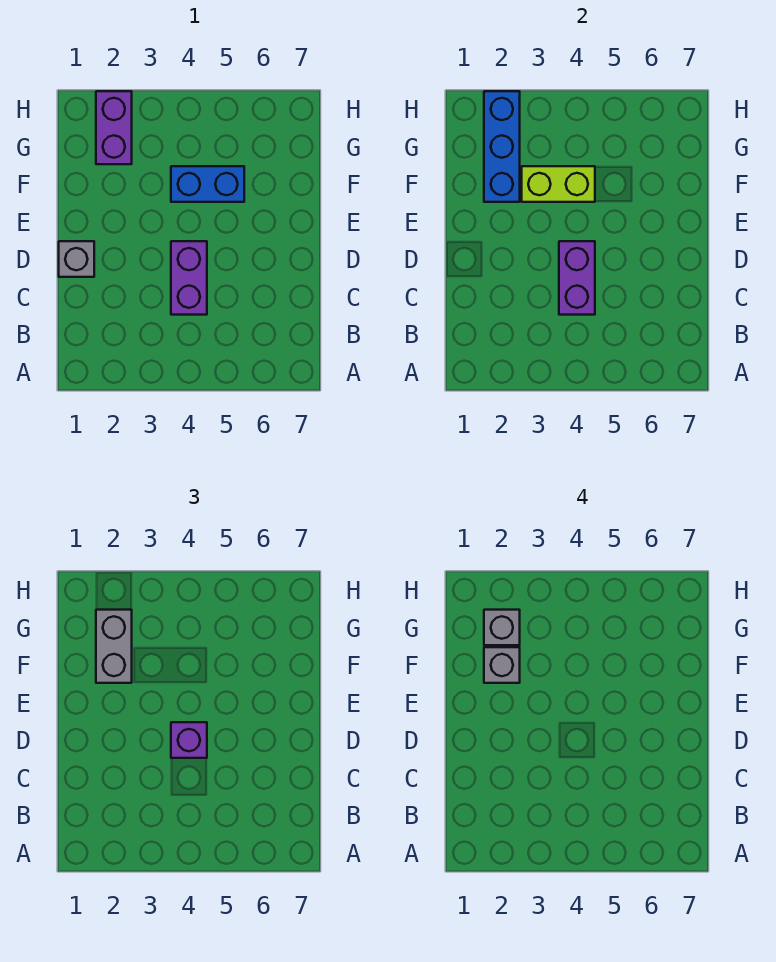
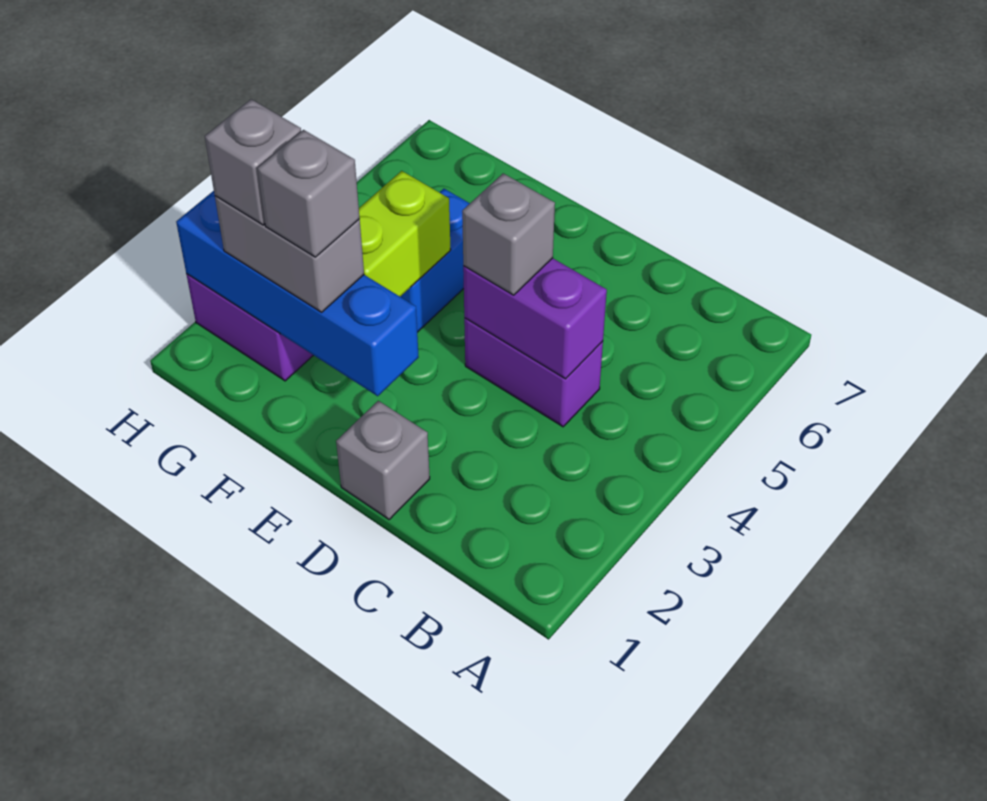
purple brick D4 level 3 -> grey brick D4 level 3
blue brick F2:H2 level 2 -> blue brick E2:H2 level 2

